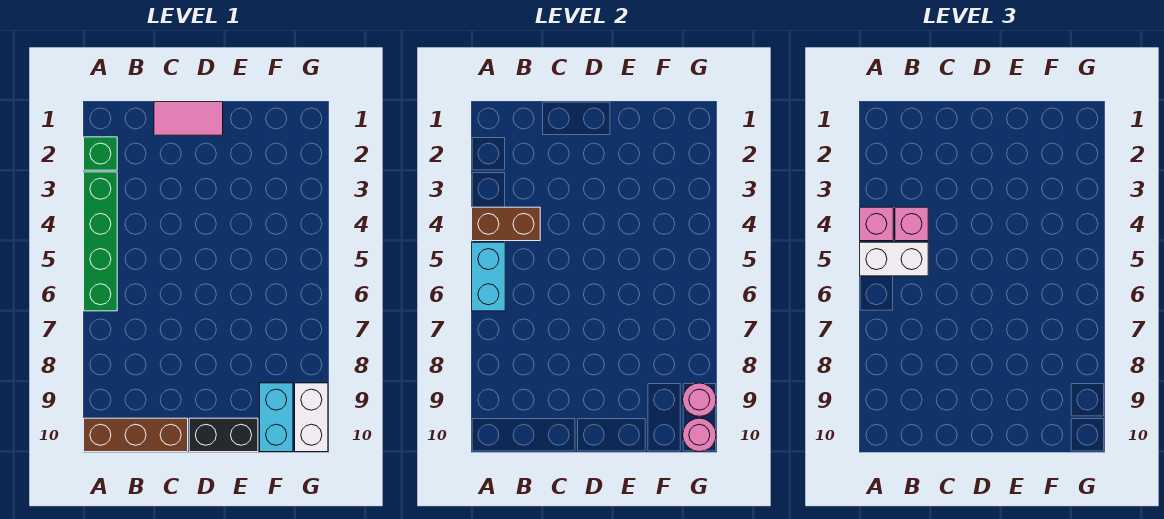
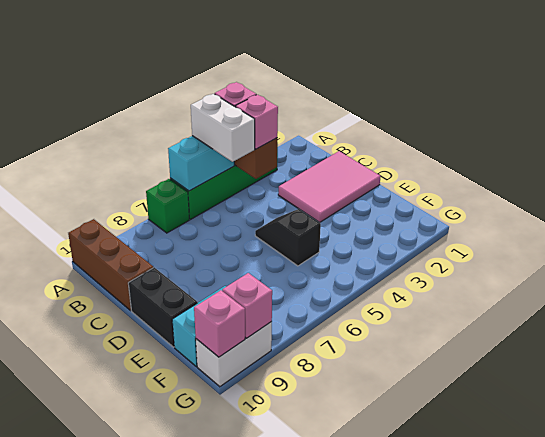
green brick A2 level 1 -> green brick A7 level 1
pink tile C1:D1 level 1 -> pink tile C1:D3 level 1
none -> black slope D5:E5 level 1 top E
pink round brick G9 level 2 -> pink brick G9 level 2
pink round brick G10 level 2 -> pink brick G10 level 2

